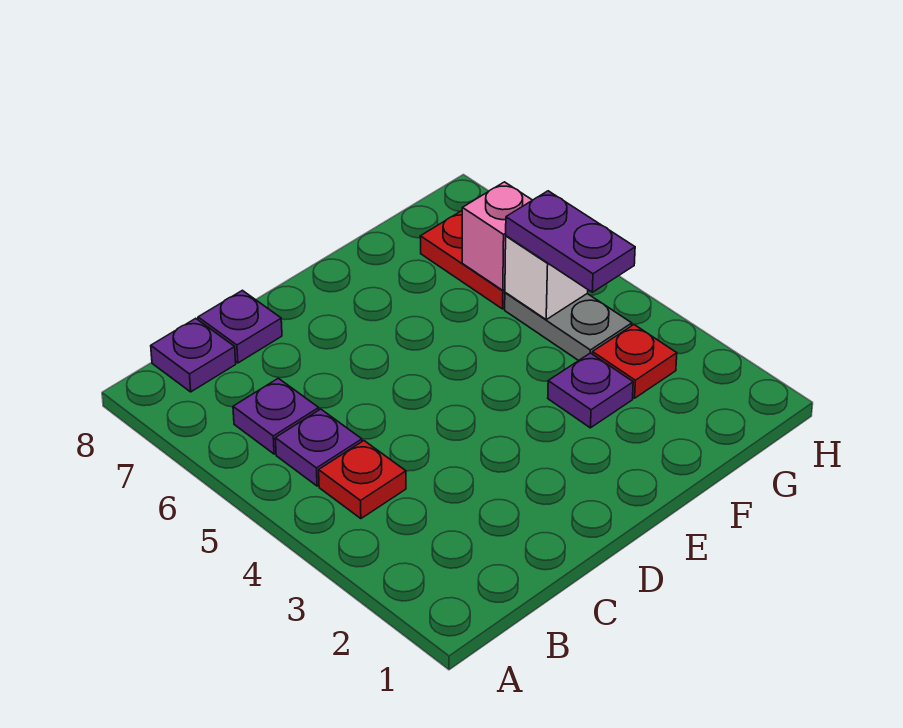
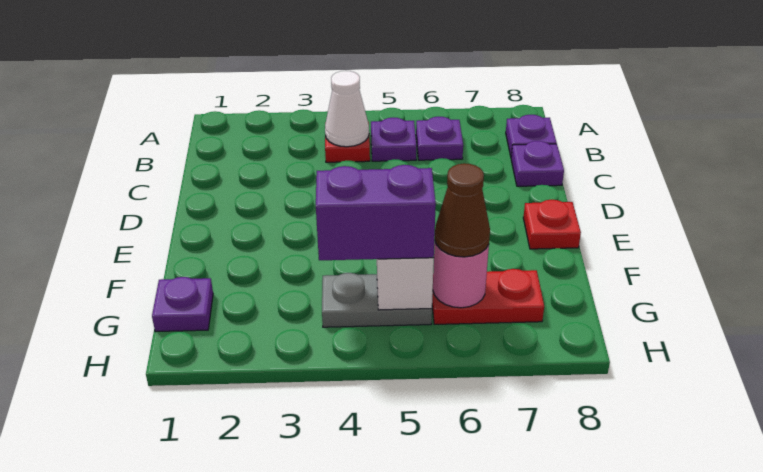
none -> white cone B4 level 2
purple plate F3 level 1 -> purple plate G1 level 1
red plate G3 level 1 -> red plate E8 level 1
purple plate G4:G5 level 3 -> purple brick G4:G5 level 3
pink brick G6 level 2 -> pink round brick G6 level 2
none -> brown cone G6 level 3

